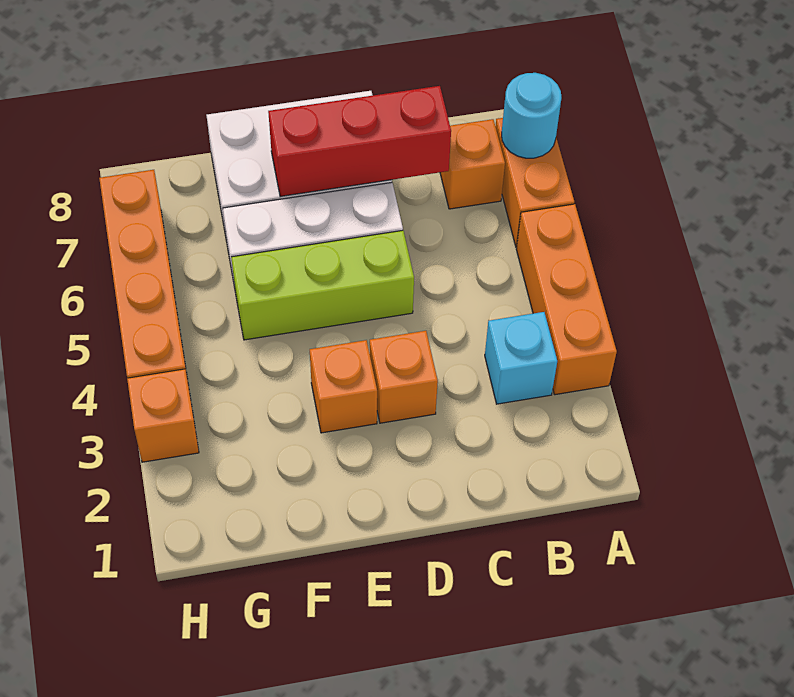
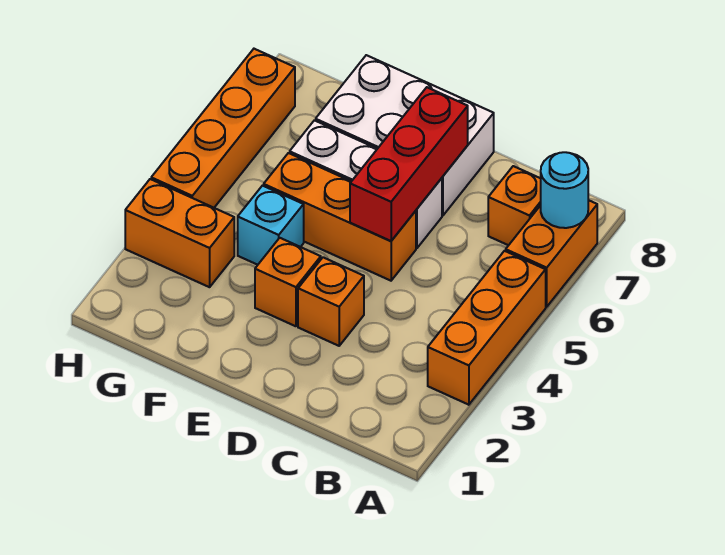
cyan brick B3 level 1 -> cyan brick F4 level 1
red brick C7:E7 level 2 -> red brick D5:D7 level 2
lime brick D5:F5 level 1 -> orange brick D5:F5 level 1
orange brick H3 level 1 -> orange brick G3:H3 level 1

